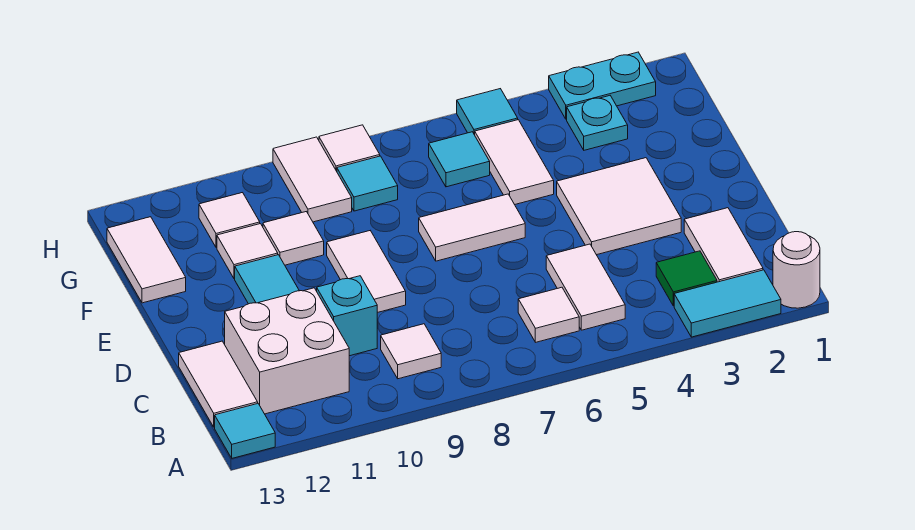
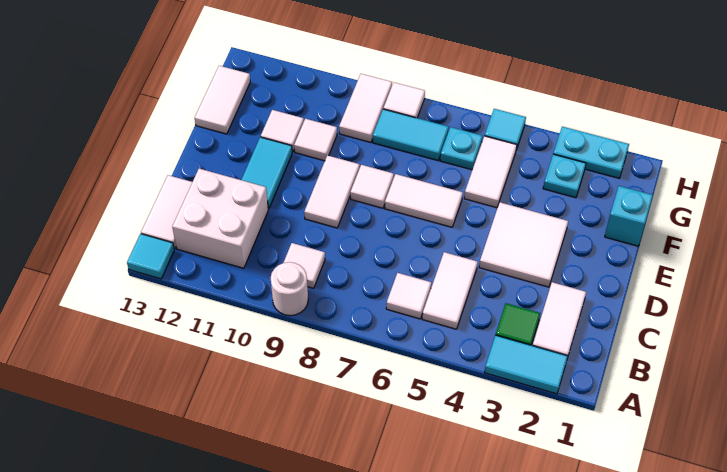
white round brick A1 level 1 -> white round brick A9 level 1
cyan brick C10 level 1 -> cyan brick F1 level 1
cyan tile G6 level 1 -> cyan plate G6 level 1
cyan tile G8 level 1 -> cyan tile G7:G8 level 1
white tile G11 level 1 -> white tile E8 level 1

